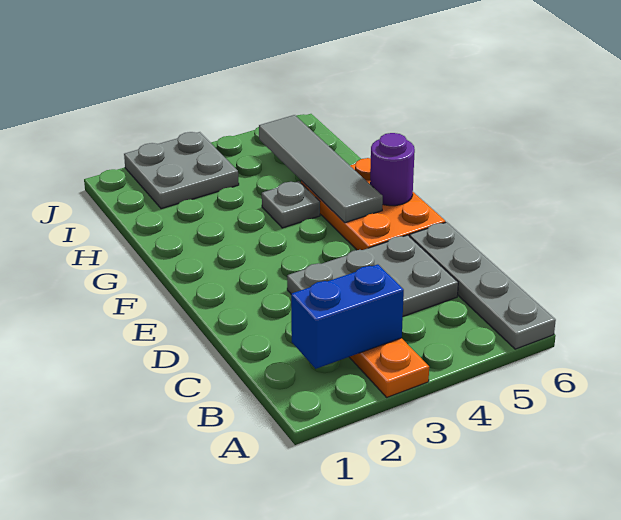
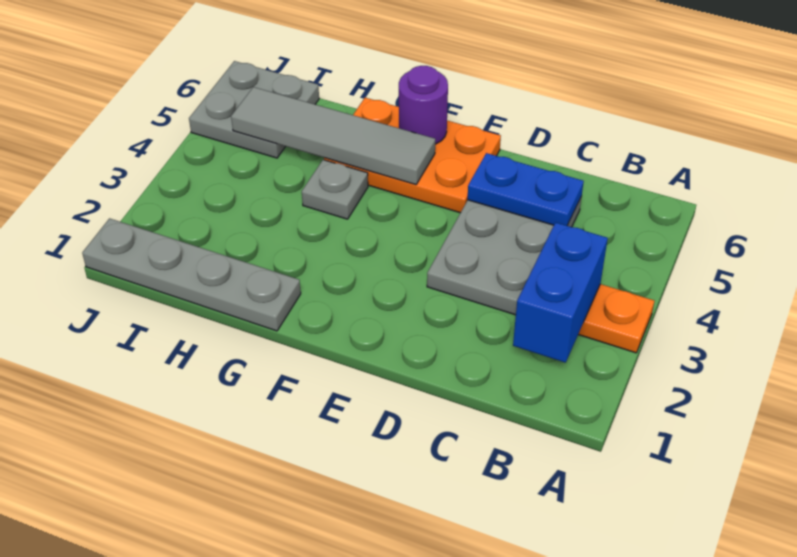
grey plate A6:D6 level 1 -> grey plate G1:J1 level 1
none -> blue plate C5:D5 level 2
grey plate I2:J3 level 1 -> grey plate I5:J6 level 1

